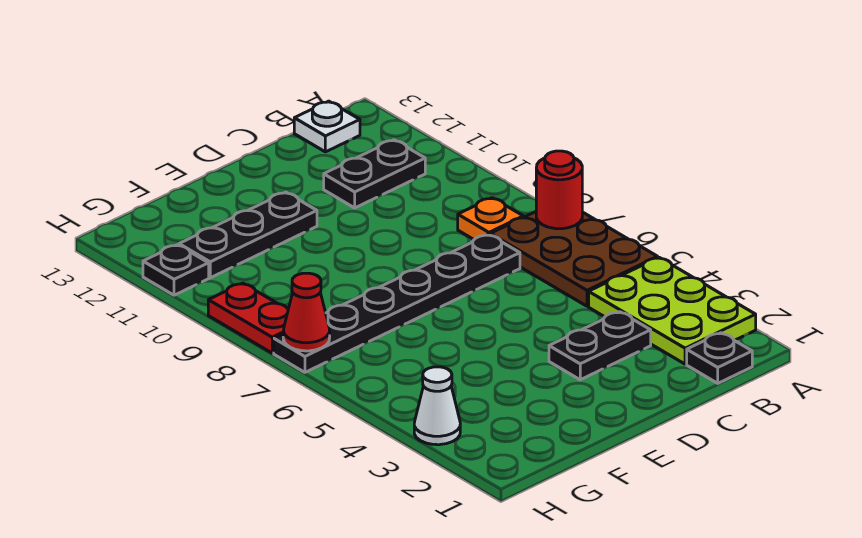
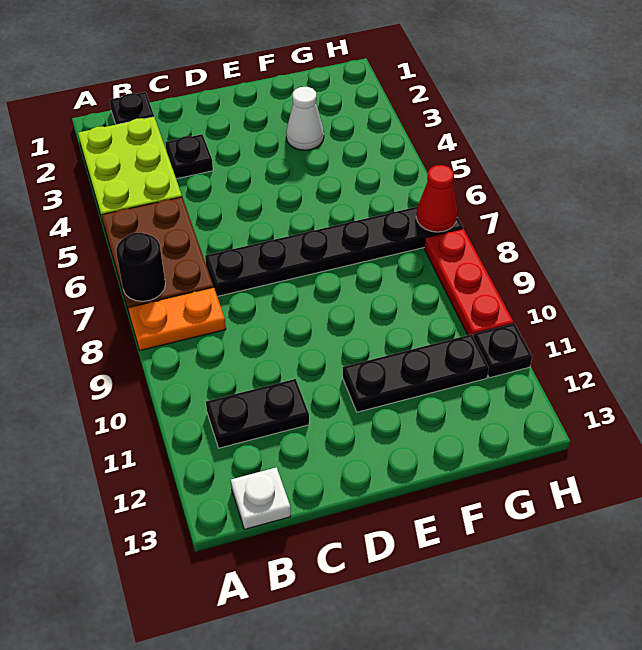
red round brick A7 level 2 -> black round brick A7 level 2
orange plate B8 level 1 -> orange plate A8:B8 level 1
black plate C3:D3 level 1 -> black plate C3 level 1
white cone H3 level 1 -> white cone F3 level 1
red plate H8:H9 level 1 -> red plate H8:H10 level 1

